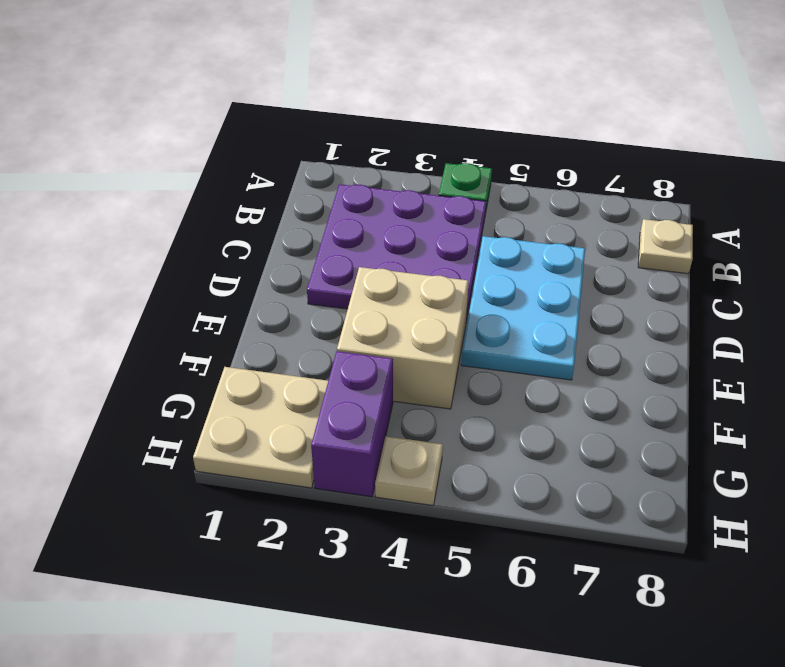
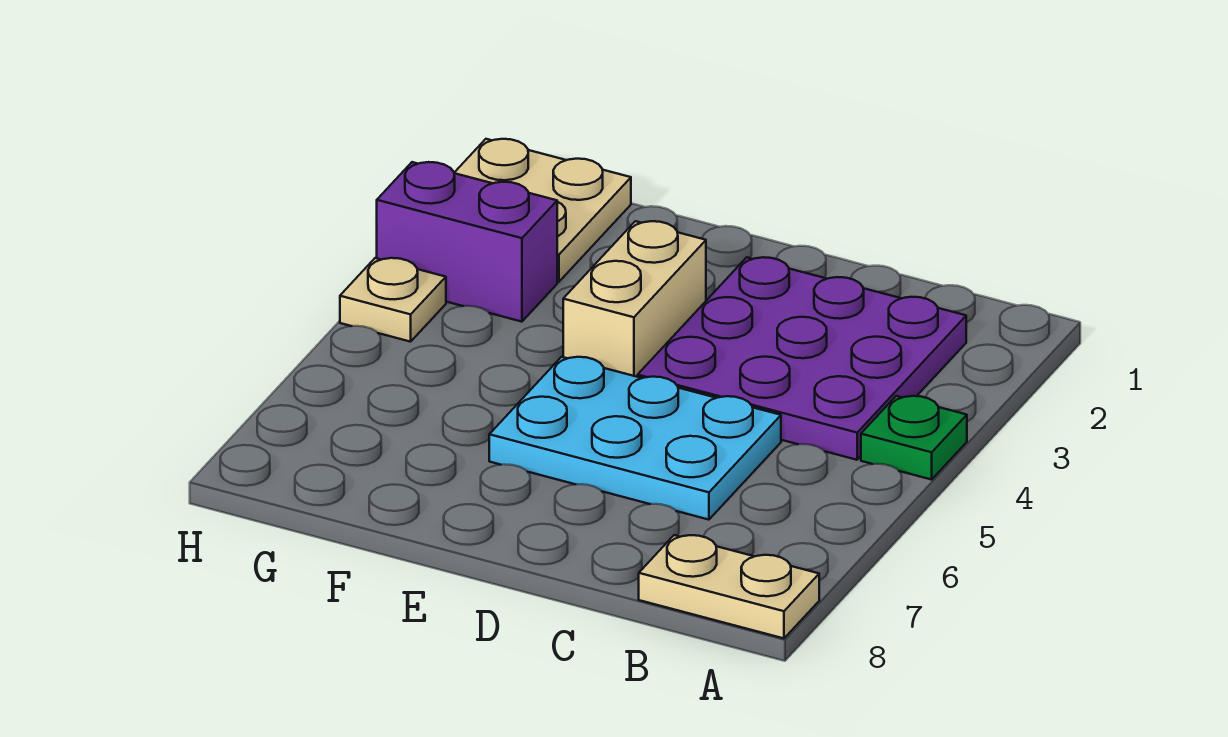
tan plate B8 level 1 -> tan plate A8:B8 level 1
tan brick E3:F4 level 1 -> tan brick E3:E4 level 1

